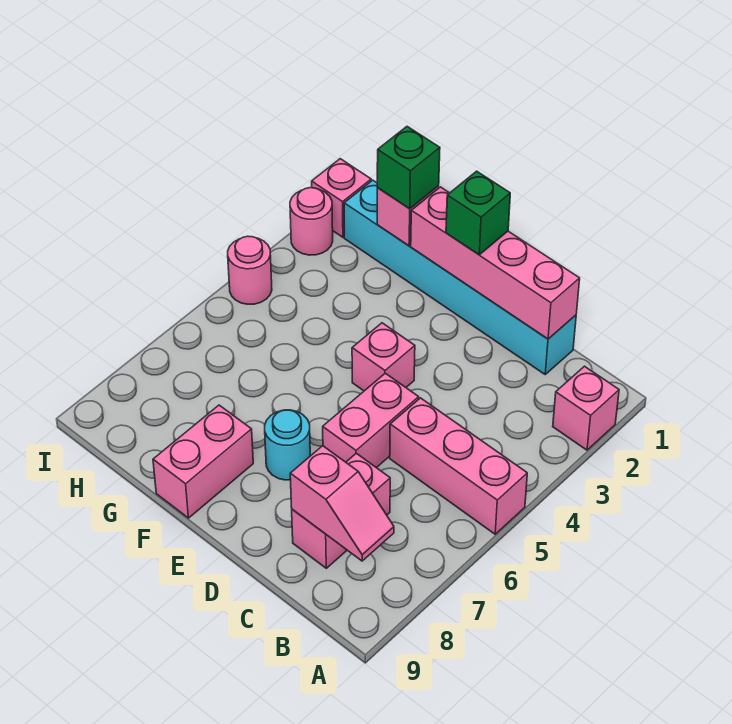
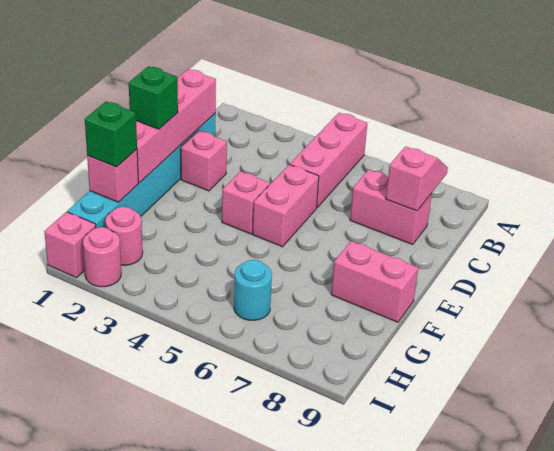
pink brick A2 level 1 -> pink brick D2 level 1
pink brick D5:D6 level 1 -> pink brick D5:E5 level 1
cyan round brick E7 level 1 -> cyan round brick H6 level 1
pink round brick I4 level 1 -> pink round brick H2 level 1

